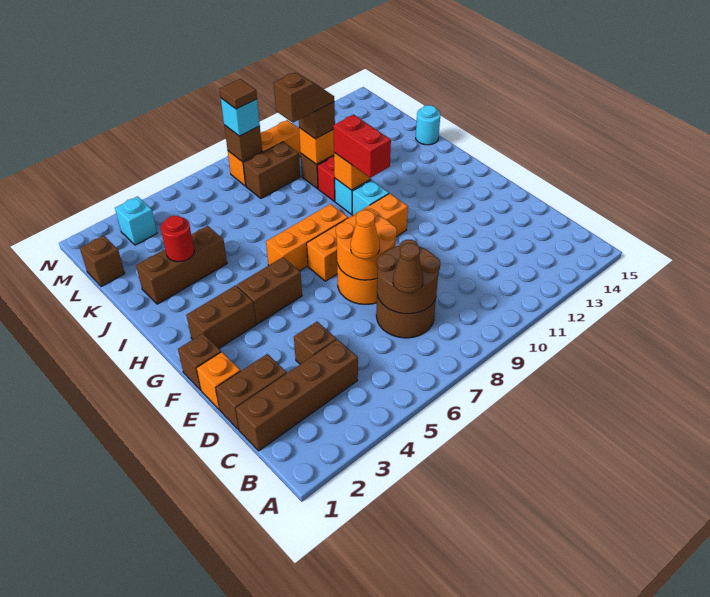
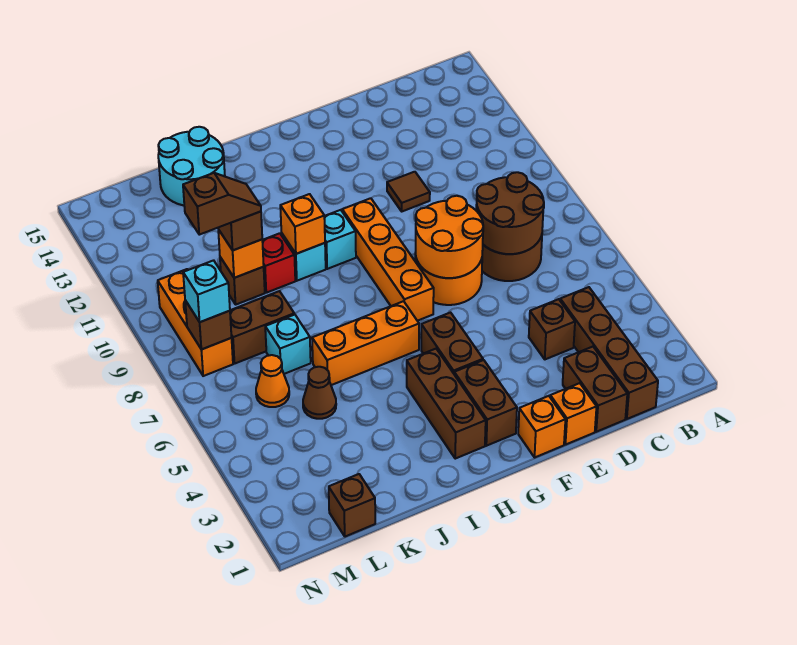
brown cone C7 level 3 -> brown cone K5 level 1
orange cone E7 level 3 -> orange cone L6 level 1
brown brick F1 level 1 -> orange brick F1 level 1
orange brick H6:H8 level 1 -> orange brick H6:J6 level 1
red brick H10:I10 level 3 -> none
brown brick J2:J4 level 1 -> brown brick H2:H4 level 1
red round brick J3 level 2 -> none
cyan round brick J15 level 1 -> cyan round brick J14:K15 level 1
brown slope K9:K10 level 4 top 9 -> brown slope K10:L10 level 4 top L
brown brick L8:L9 level 1 -> brown brick K8:L8 level 1
cyan brick M3 level 1 -> cyan brick K7 level 1
brown tile M8 level 4 -> brown tile E11 level 1

